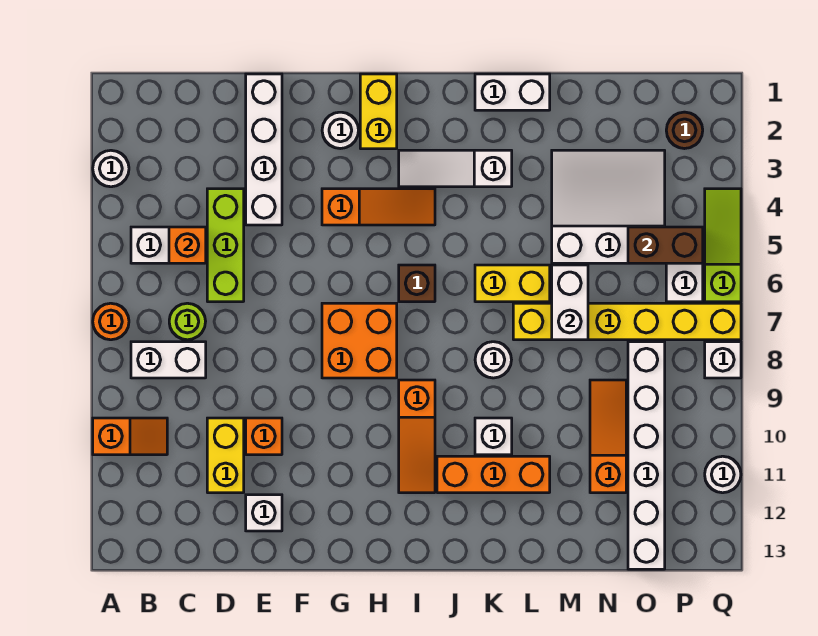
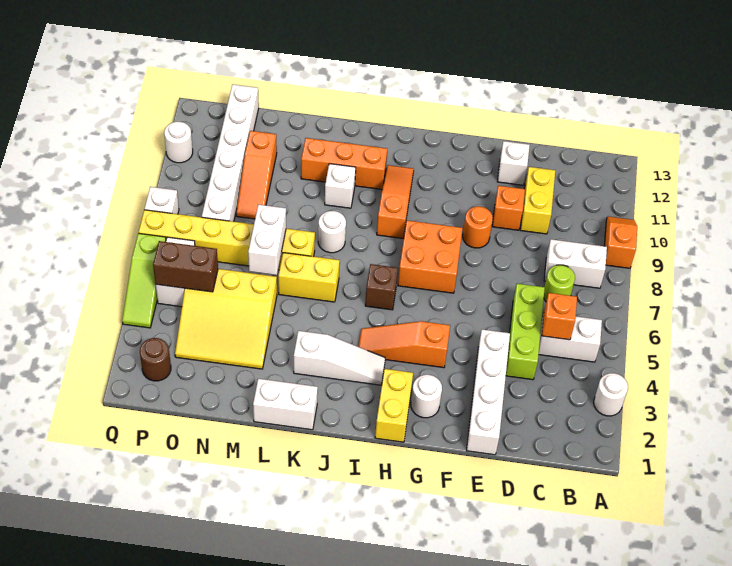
orange round brick A7 level 1 -> orange round brick F9 level 1
orange slope A10:B10 level 1 top A -> orange slope A9:A10 level 1 top 9
white slope M3:O5 level 1 top 5 -> yellow slope M3:O5 level 1 top 5

